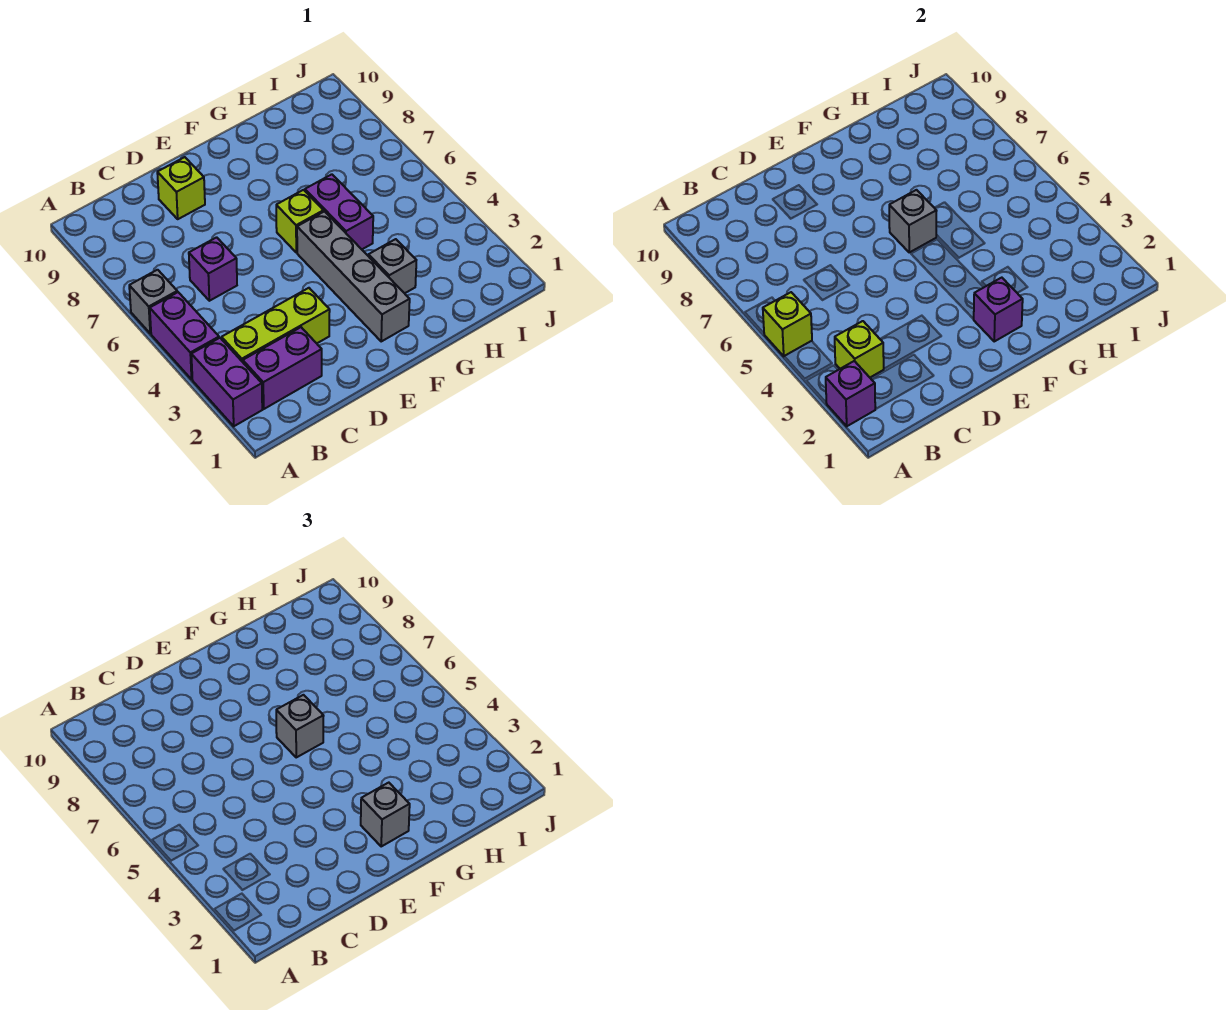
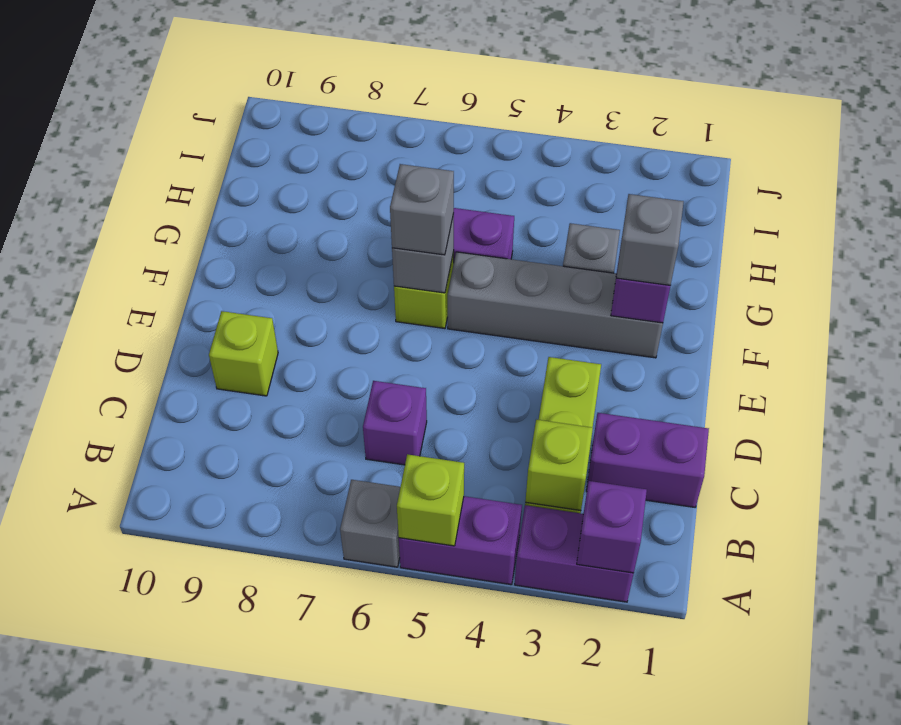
purple brick B2:C2 level 1 -> purple brick C1:C2 level 1

